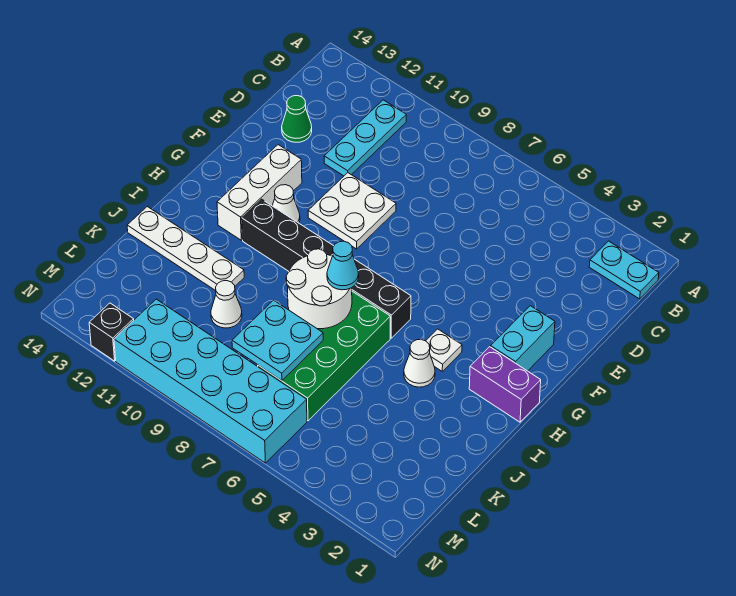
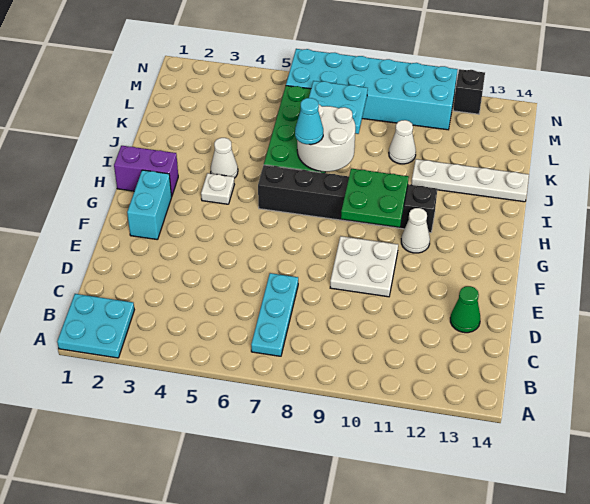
cyan plate B1:B2 level 1 -> cyan plate A1:B2 level 1
cyan plate B11:D11 level 1 -> cyan plate B7:D7 level 1
white brick F12:H12 level 1 -> none
none -> green plate G9:H10 level 2

